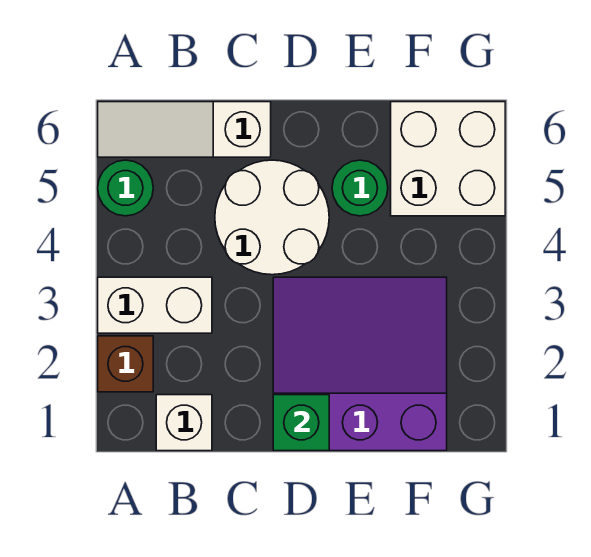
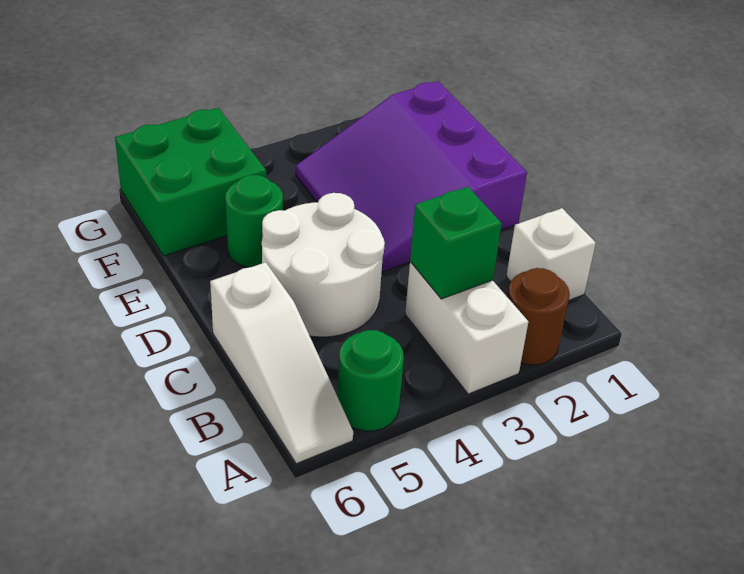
brown brick A2 level 1 -> brown round brick A2 level 1
green brick D1 level 2 -> green brick B3 level 2
white brick F5:G6 level 1 -> green brick F5:G6 level 1

